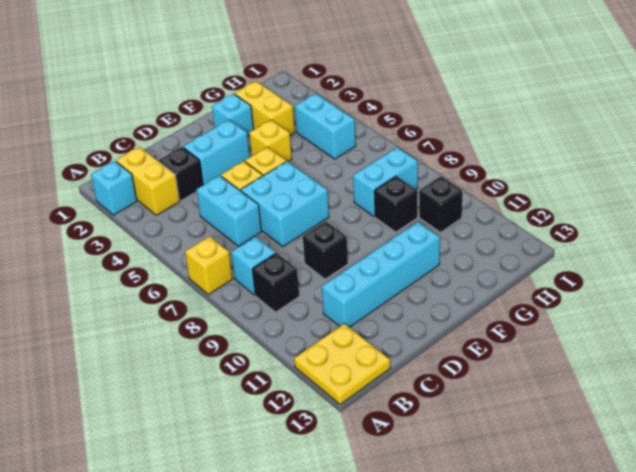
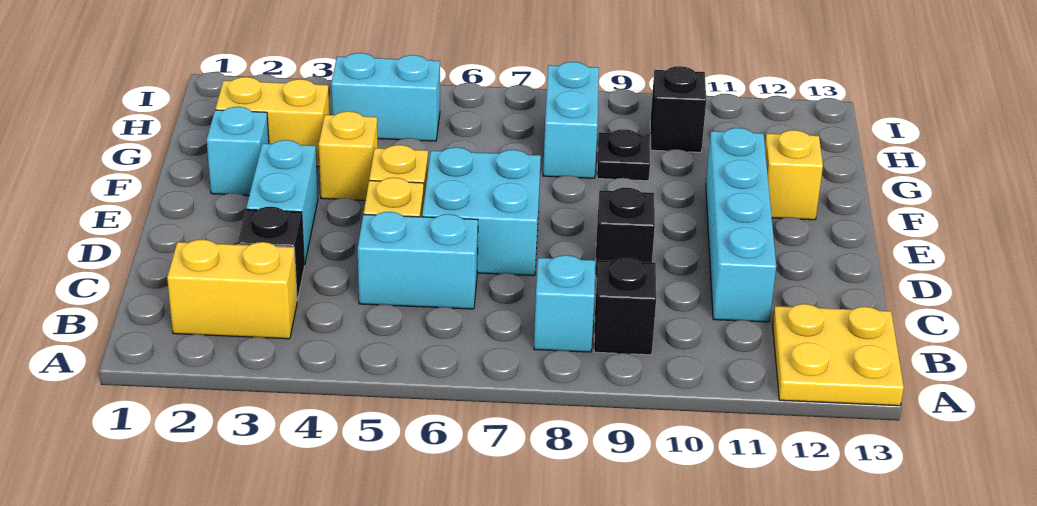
cyan brick A2 level 1 -> none
yellow brick A7 level 1 -> yellow brick F12 level 1
black brick G9 level 1 -> black plate G9 level 1

